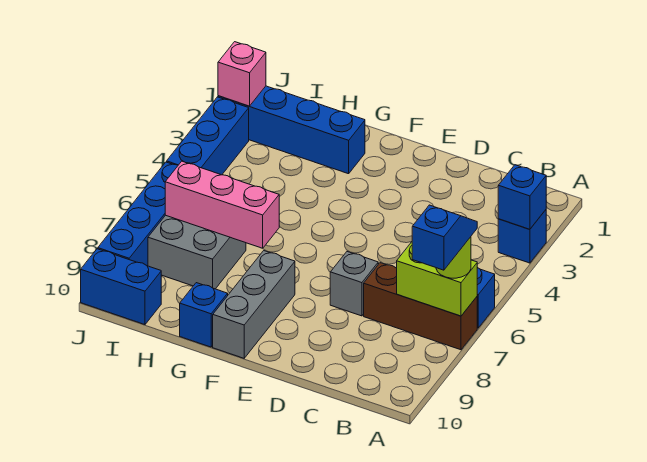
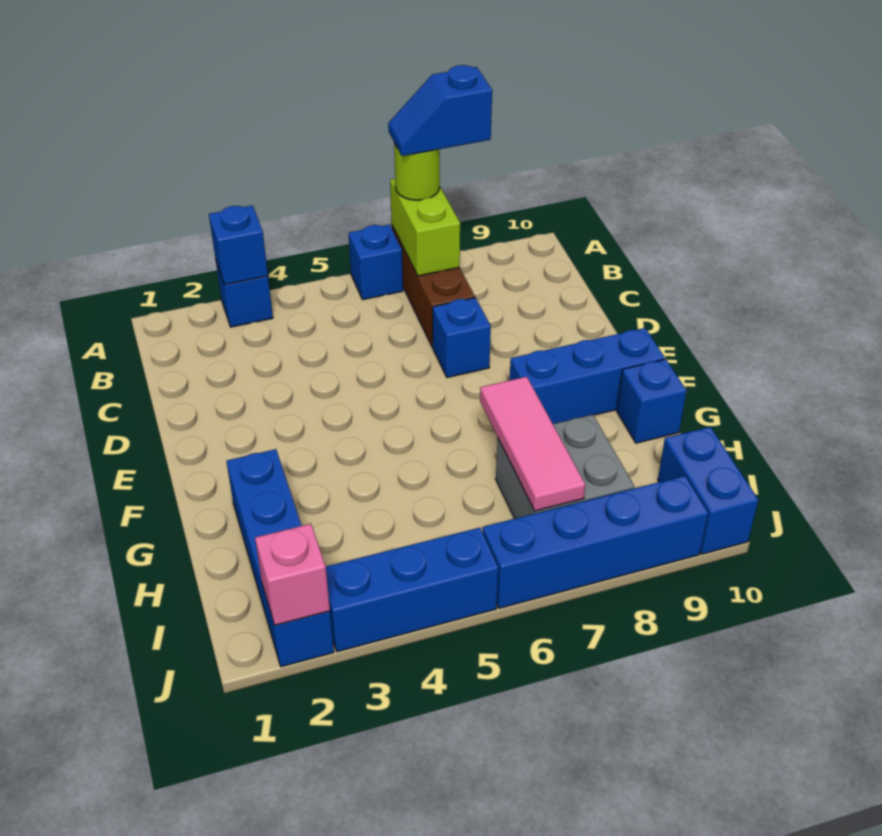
grey brick D7 level 1 -> blue brick D7 level 1
grey brick F8:F10 level 1 -> blue brick F8:F10 level 1
pink brick G7:I7 level 2 -> pink tile G7:I7 level 2

